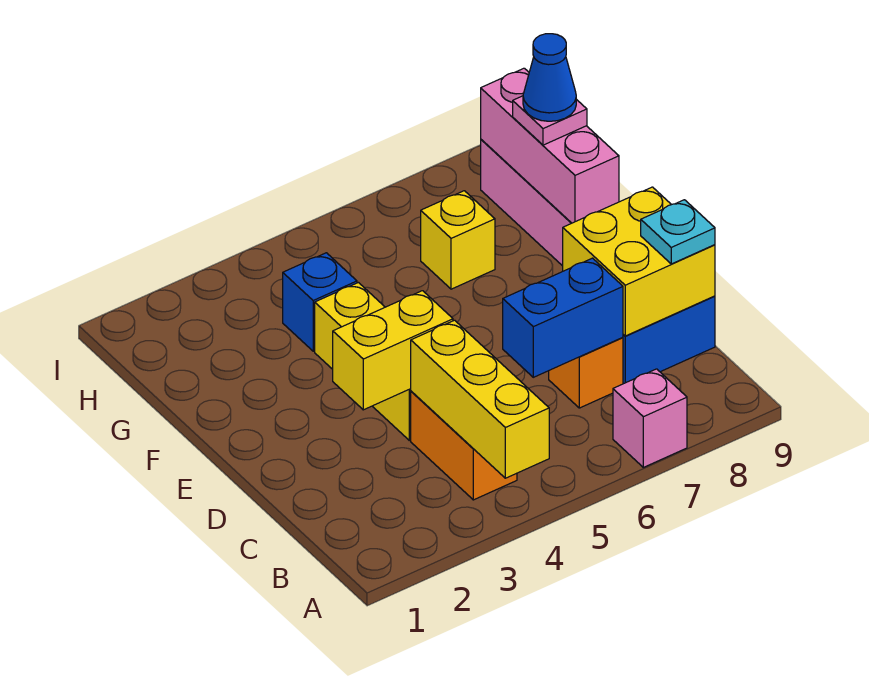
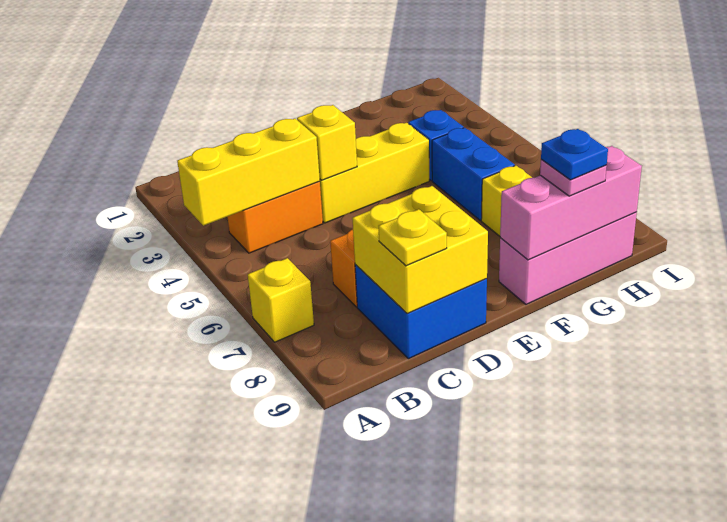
pink brick A7 level 1 -> yellow brick A7 level 1
blue brick C6:C7 level 2 -> blue brick G5:G6 level 1
cyan plate C9 level 3 -> yellow plate C9 level 3
yellow brick D3:D4 level 2 -> yellow brick D4 level 2
blue cone G9 level 4 -> blue plate G9 level 4

